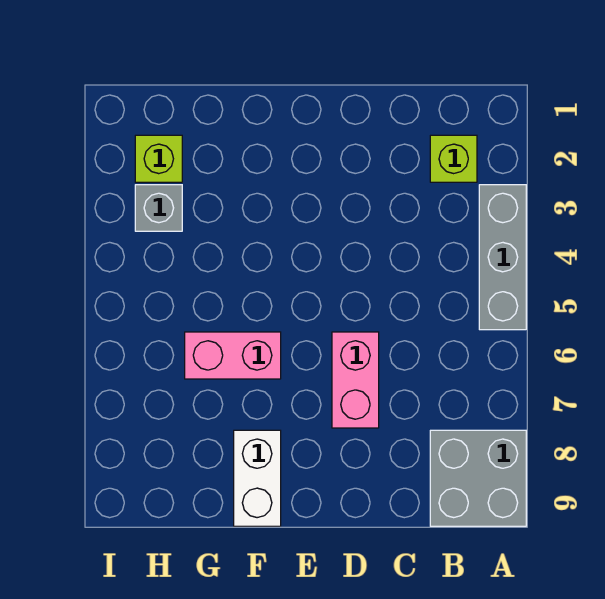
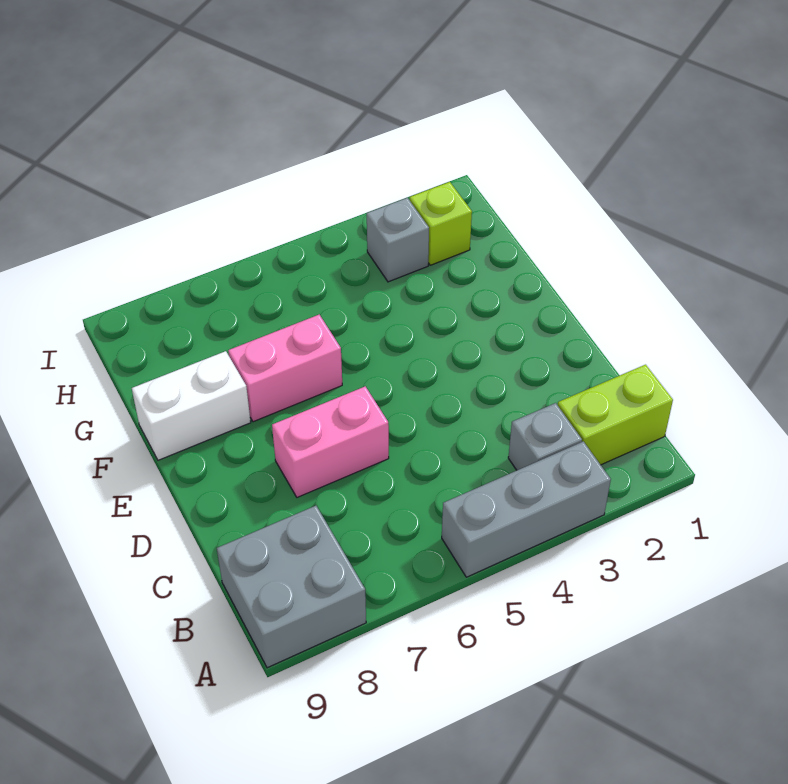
lime brick B2 level 1 -> lime brick B1:B2 level 1
none -> grey brick B3 level 1
pink brick F6:G6 level 1 -> pink brick F6:F7 level 1

